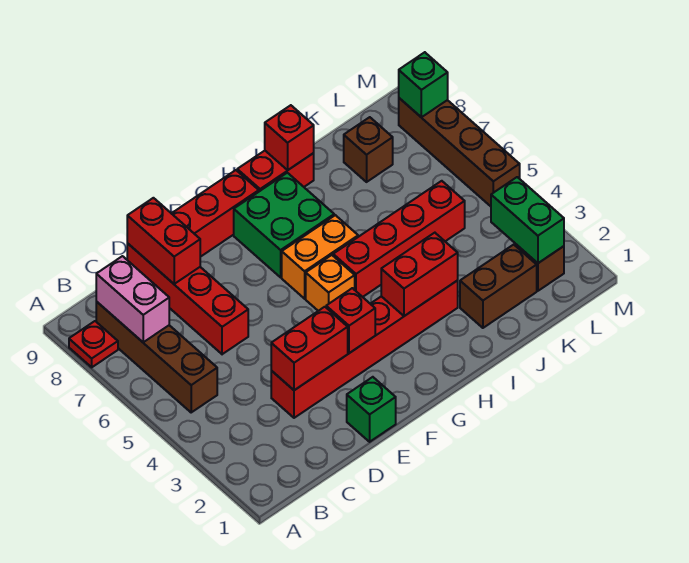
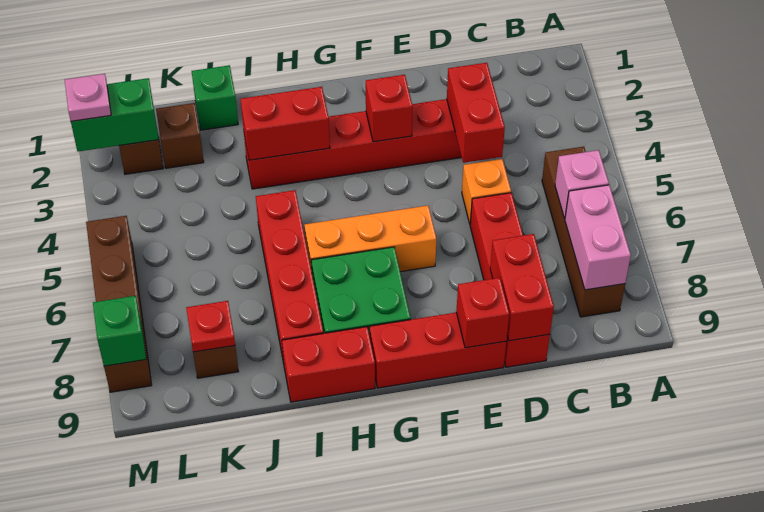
red plate A8 level 1 -> red plate K8 level 2
none -> pink brick B6 level 2
red brick D3:E3 level 2 -> red brick D3:D4 level 2
green brick E1 level 1 -> green brick J1 level 1
orange brick G5 level 1 -> orange brick D5 level 1
orange brick G6:H6 level 1 -> orange brick F6:H6 level 1
red brick H5:K5 level 1 -> red brick I5:I8 level 1
red brick I9 level 2 -> red brick E9 level 2
brown brick J2:K2 level 1 -> brown brick K2 level 1
green brick L2:L3 level 2 -> green brick L2:M2 level 2
none -> pink plate M2 level 3

